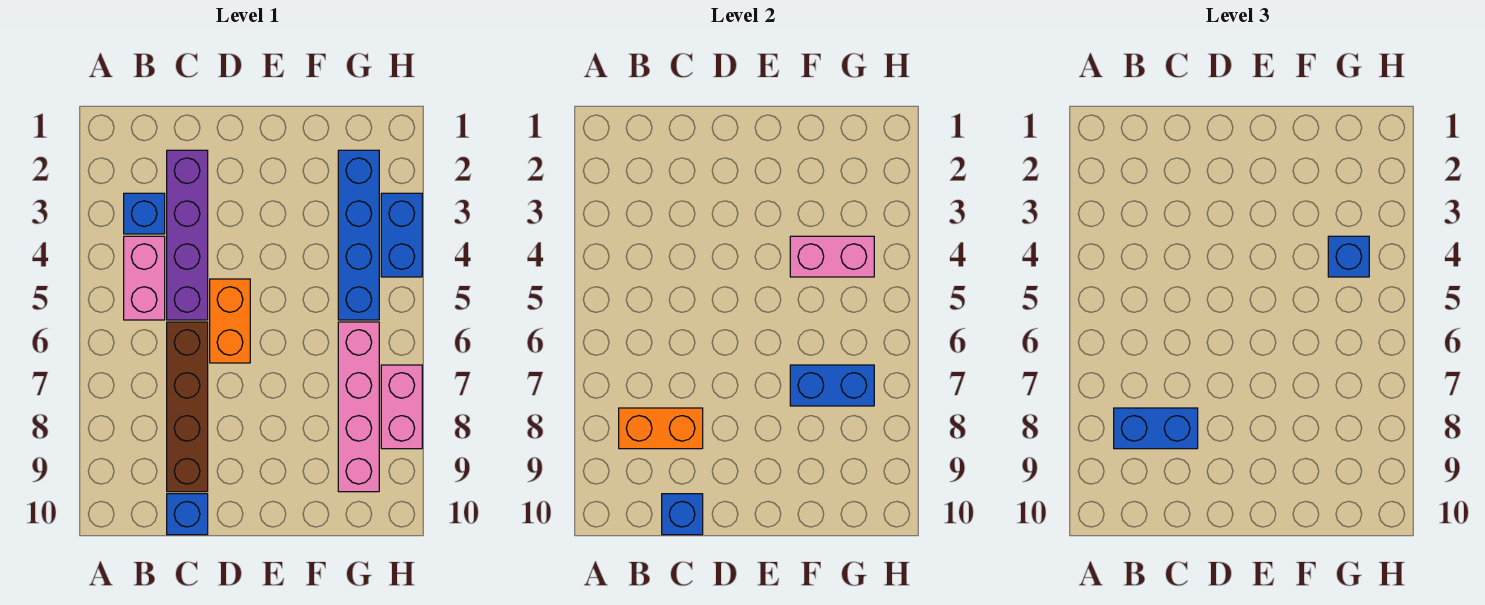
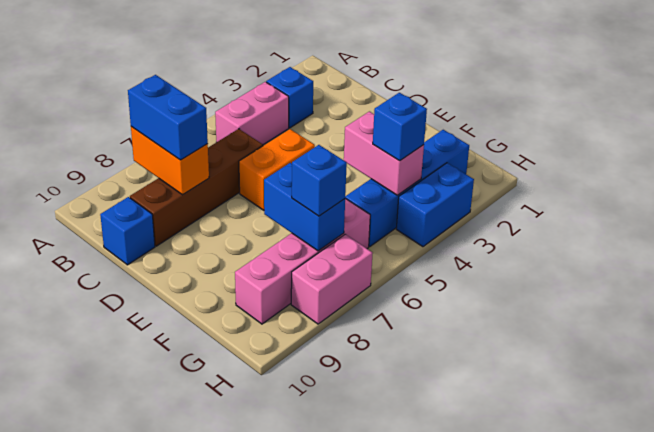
purple brick C2:C5 level 1 -> none
blue brick C10 level 2 -> blue brick G7 level 3

